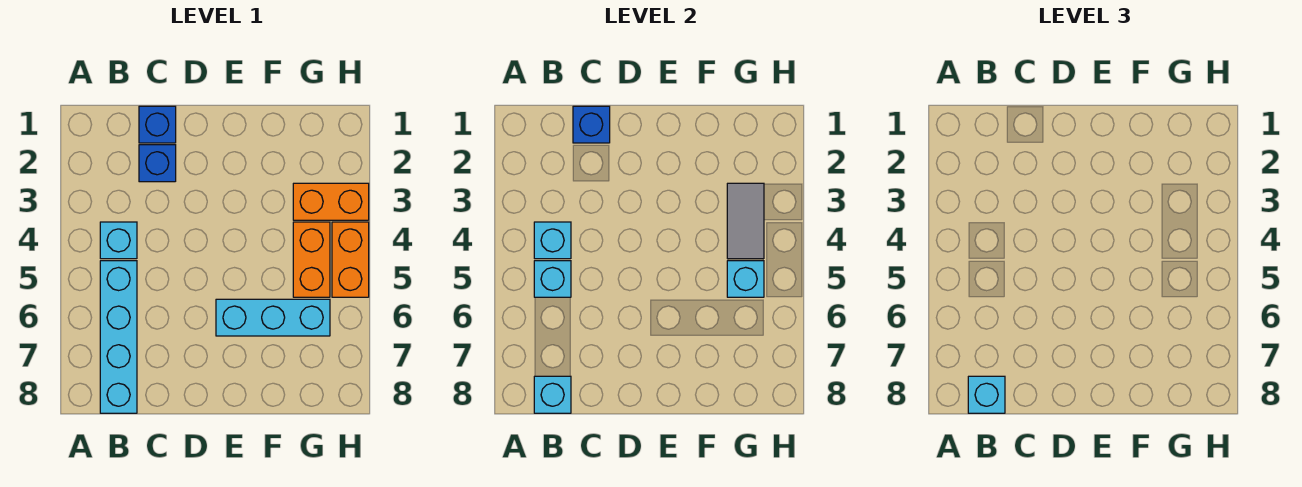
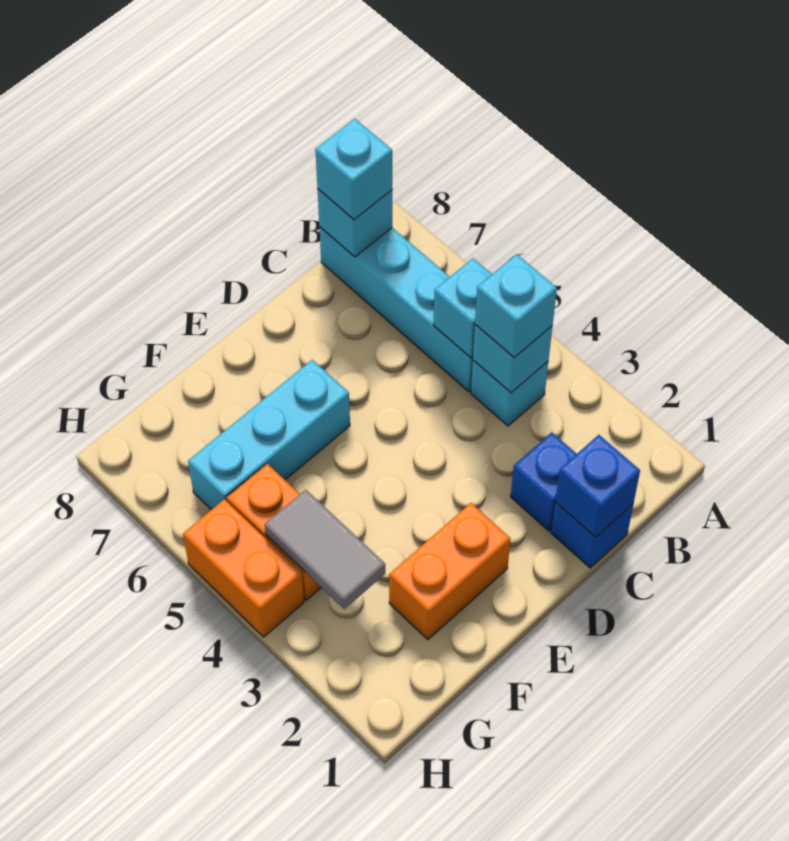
orange brick G3:H3 level 1 -> orange brick E2:F2 level 1
cyan brick G5 level 2 -> cyan brick B4 level 3

